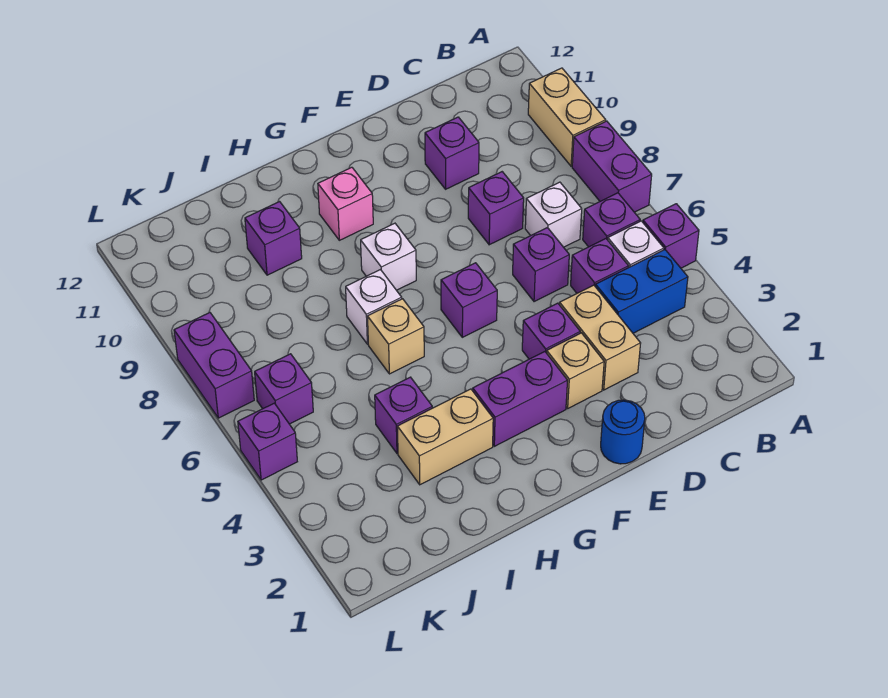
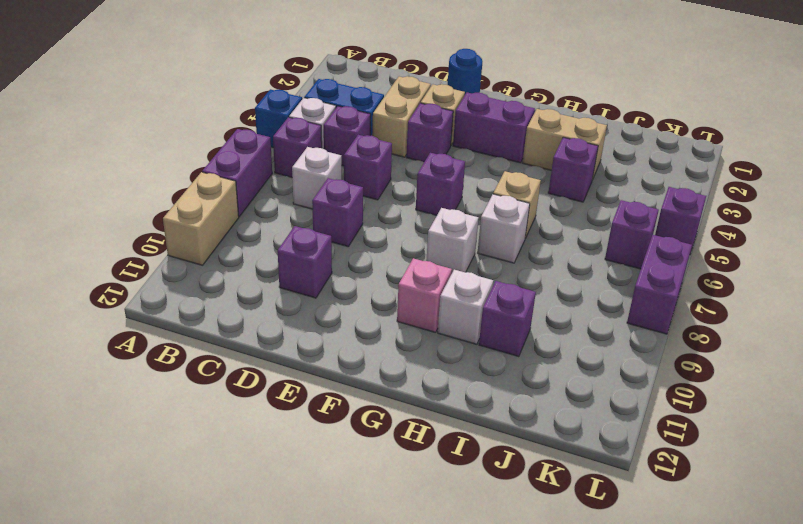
purple brick A5 level 1 -> blue brick A5 level 1
none -> white brick H10 level 1

